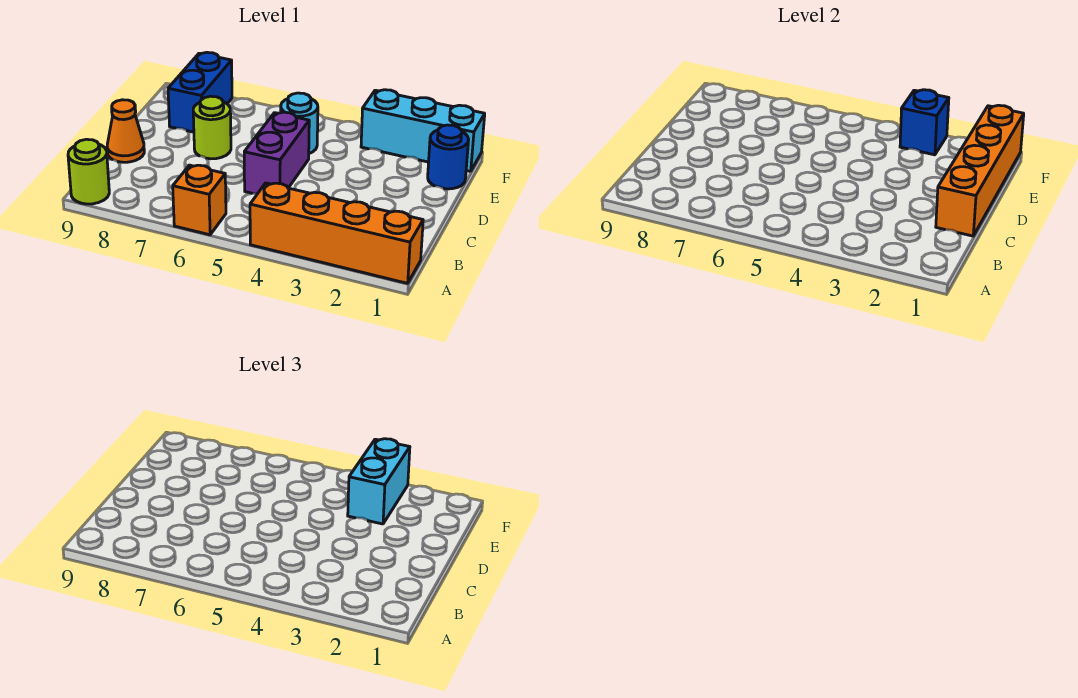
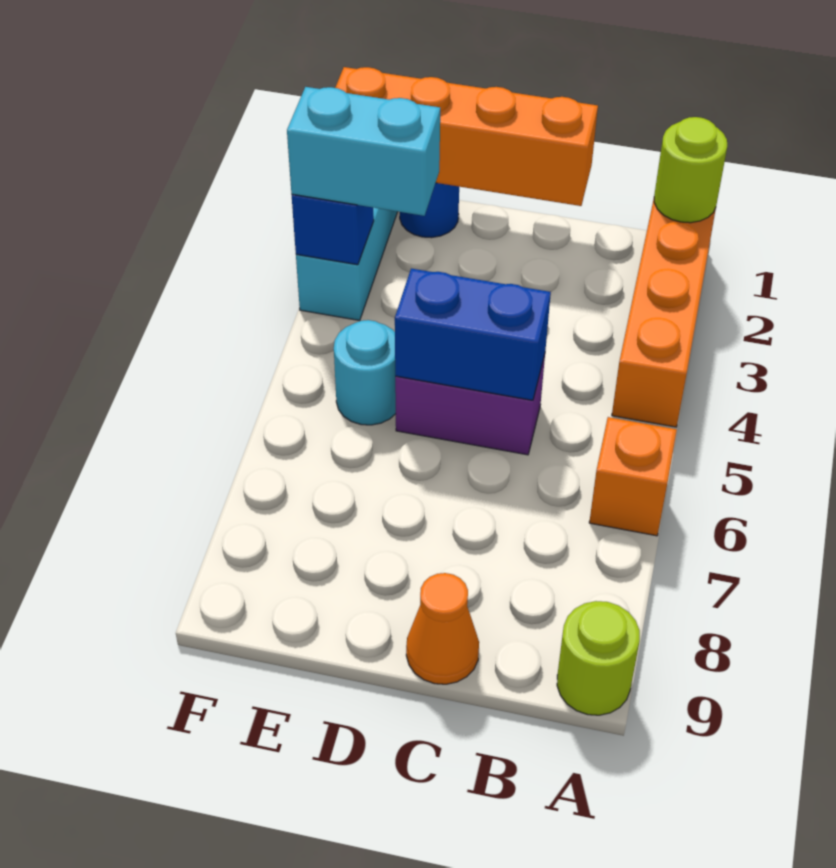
lime round brick D7 level 1 -> lime round brick A1 level 2
blue brick E8:F8 level 1 -> blue brick C5:D5 level 2

